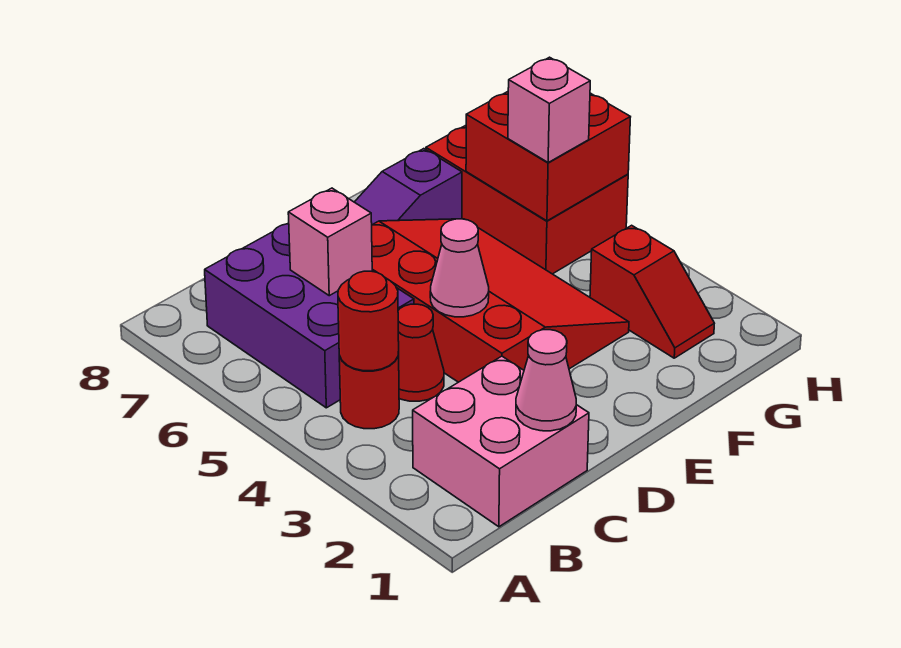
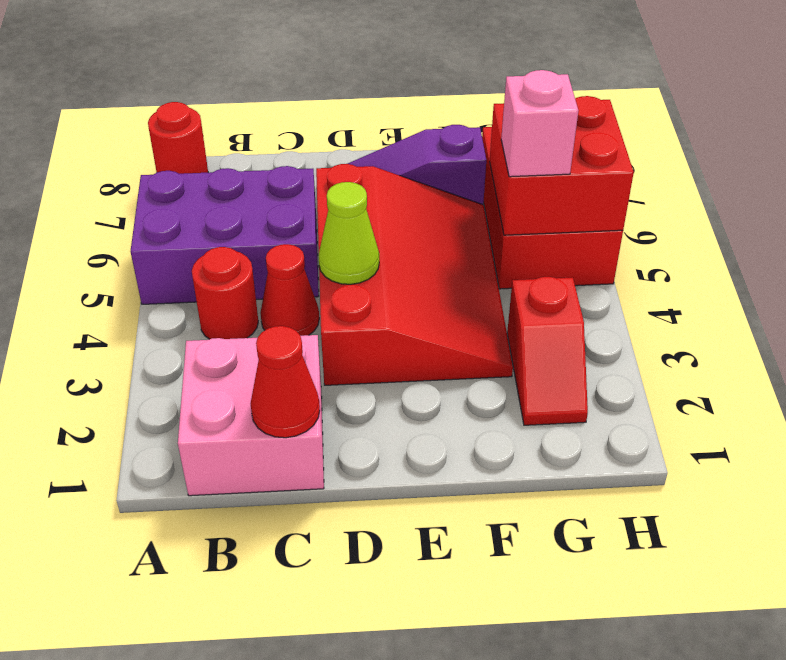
red round brick B4 level 2 -> red round brick A8 level 1
purple brick B5:C7 level 1 -> purple brick A5:C6 level 1
pink cone C1 level 2 -> red cone C1 level 2
pink brick C6 level 2 -> none
pink cone D4 level 2 -> lime cone D4 level 2

